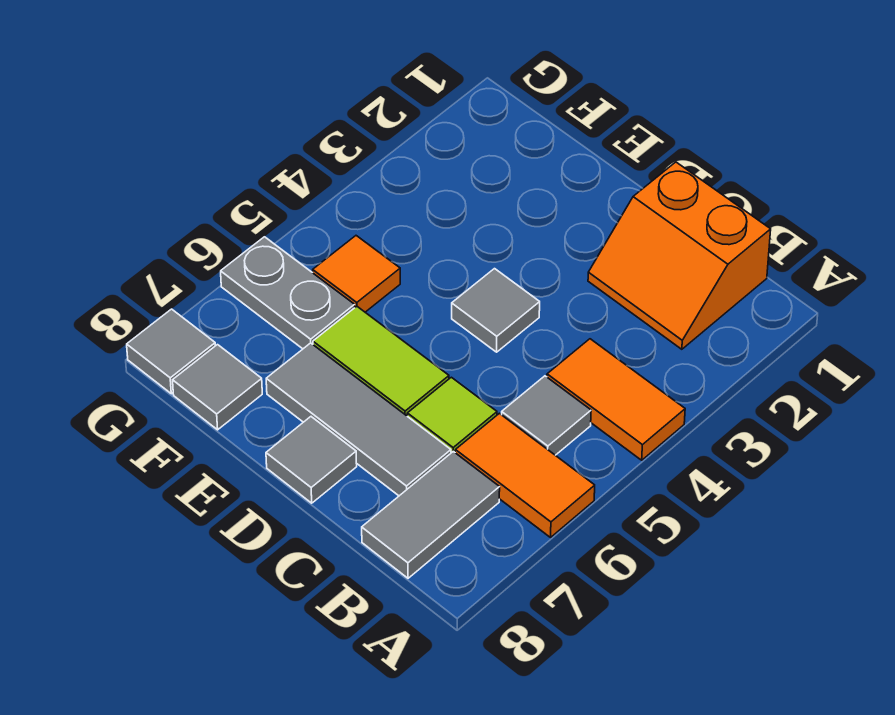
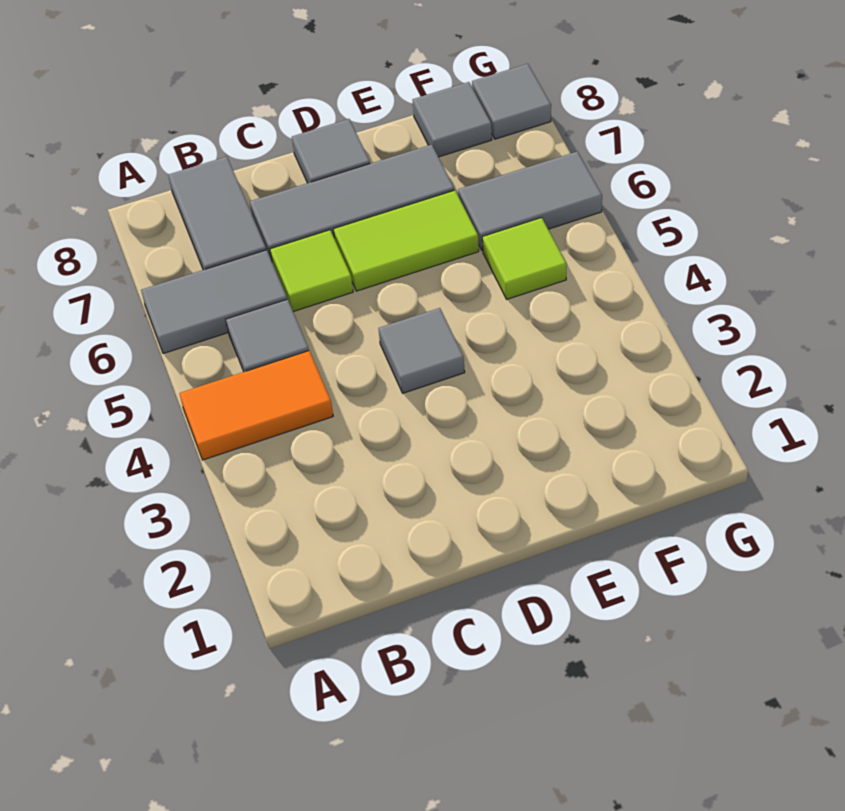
orange tile A6:B6 level 1 -> grey tile A6:B6 level 1
orange slope B1:C2 level 1 top 1 -> none
orange tile F5 level 1 -> lime tile F5 level 1
grey plate F6:G6 level 1 -> grey tile F6:G6 level 1

